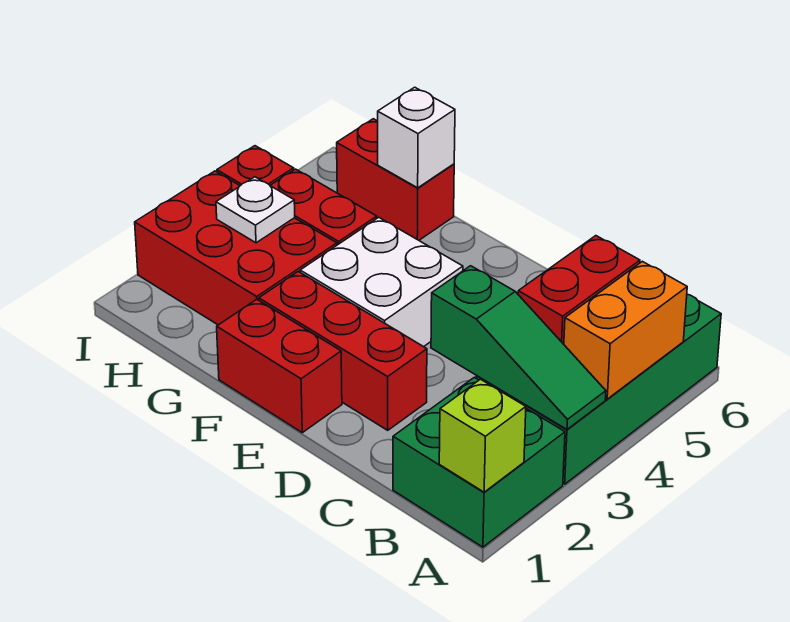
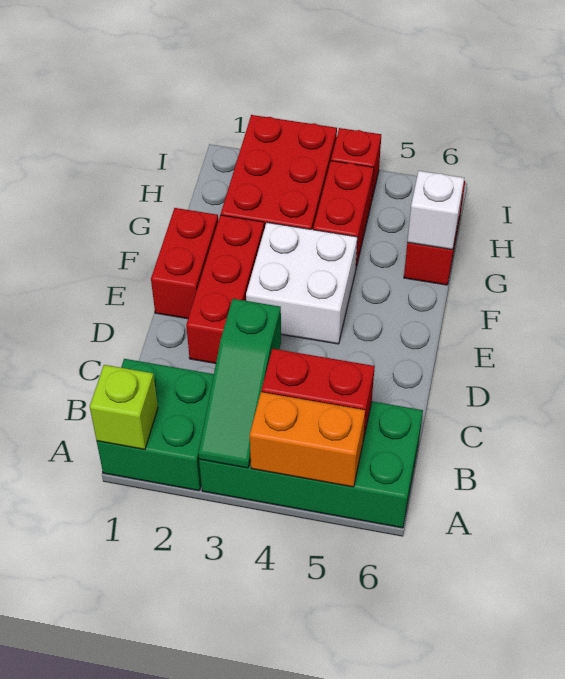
white plate H3 level 2 -> none

